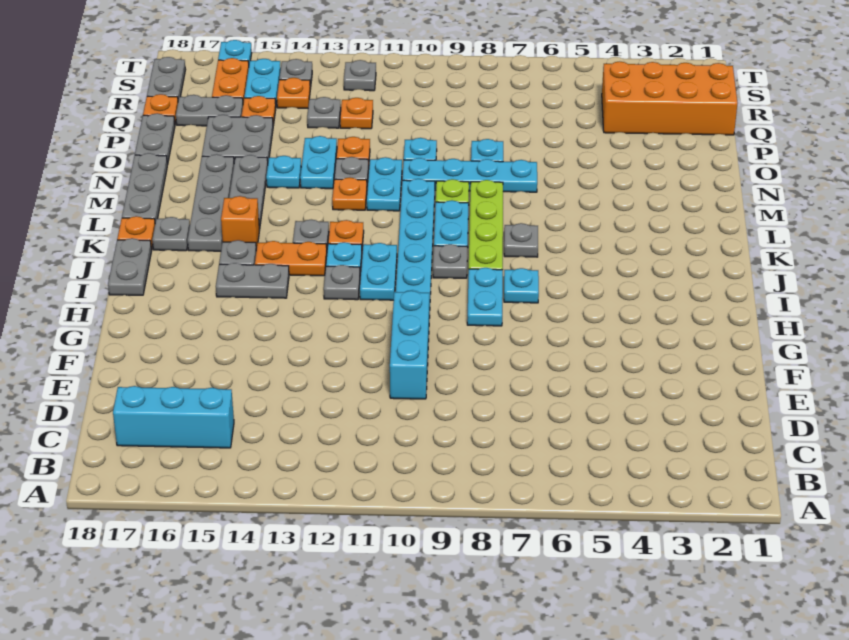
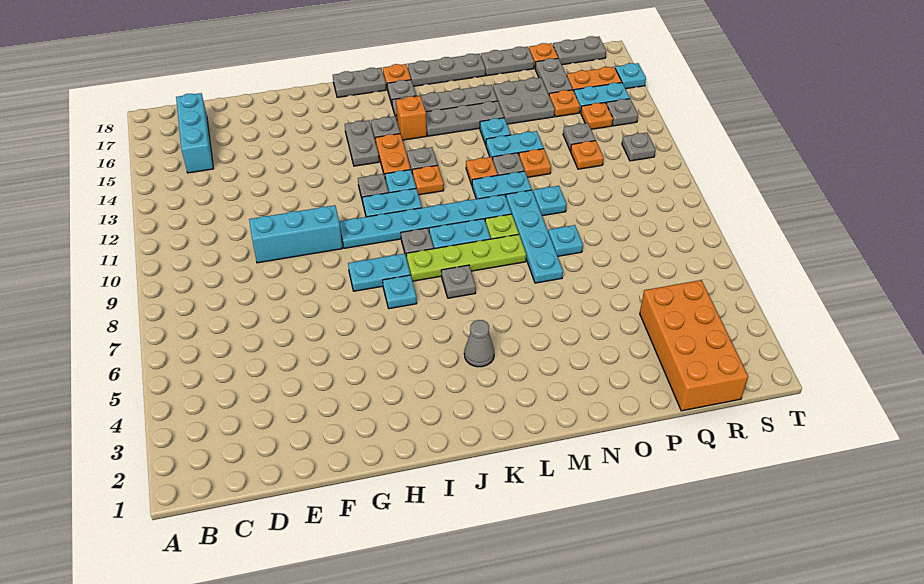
none -> grey cone K4 level 1

